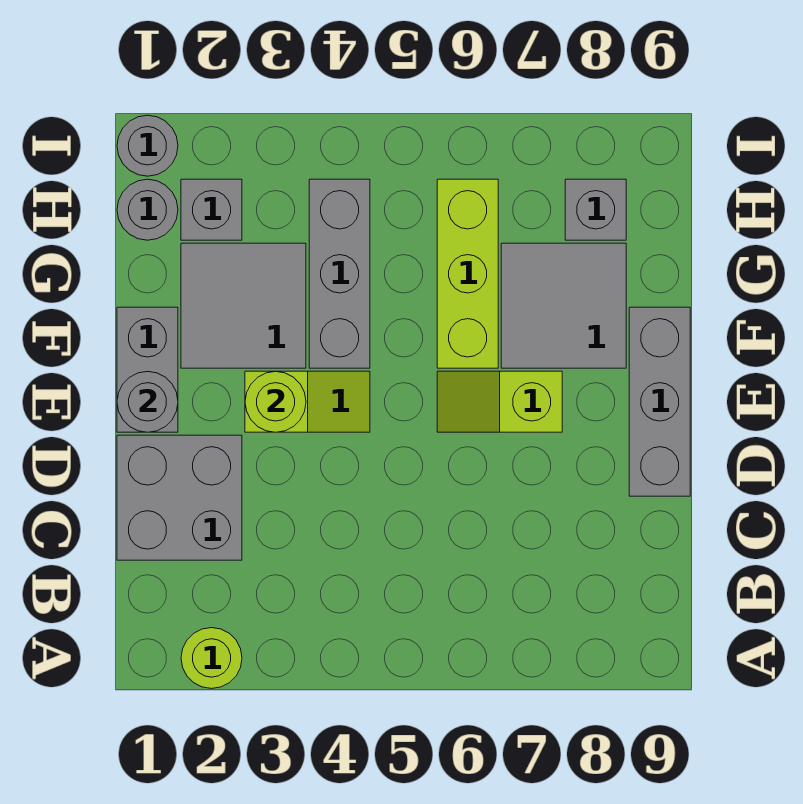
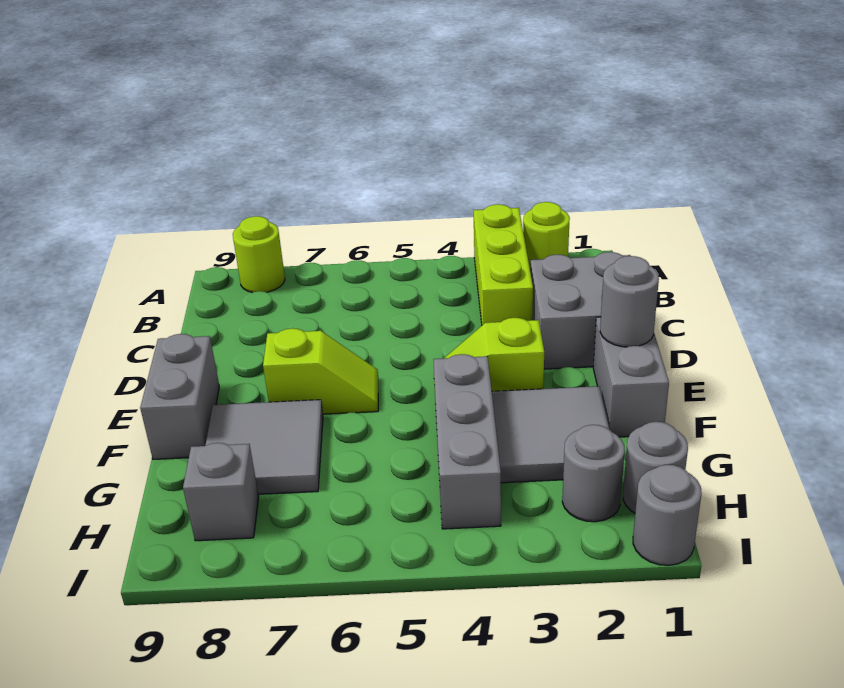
grey brick D9:F9 level 1 -> grey brick E9:F9 level 1
lime round brick E3 level 2 -> lime round brick A8 level 1
lime brick F6:H6 level 1 -> lime brick A3:C3 level 1
grey brick H2 level 1 -> grey round brick H2 level 1

